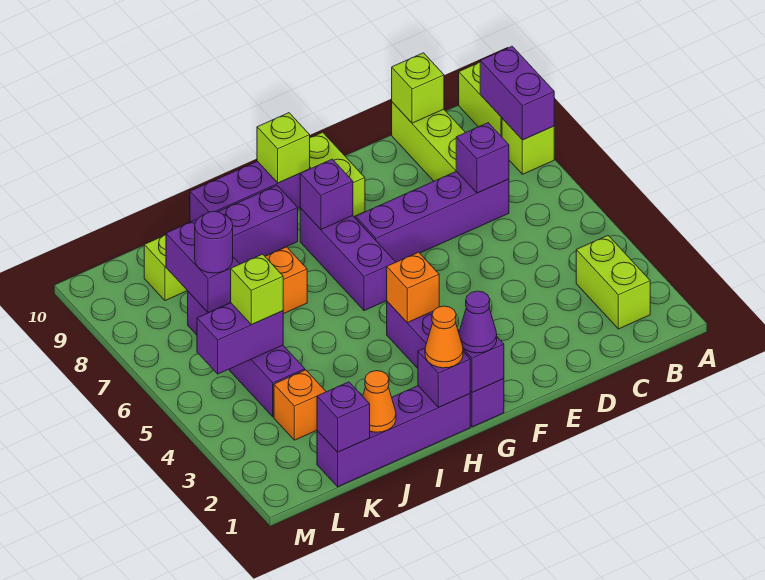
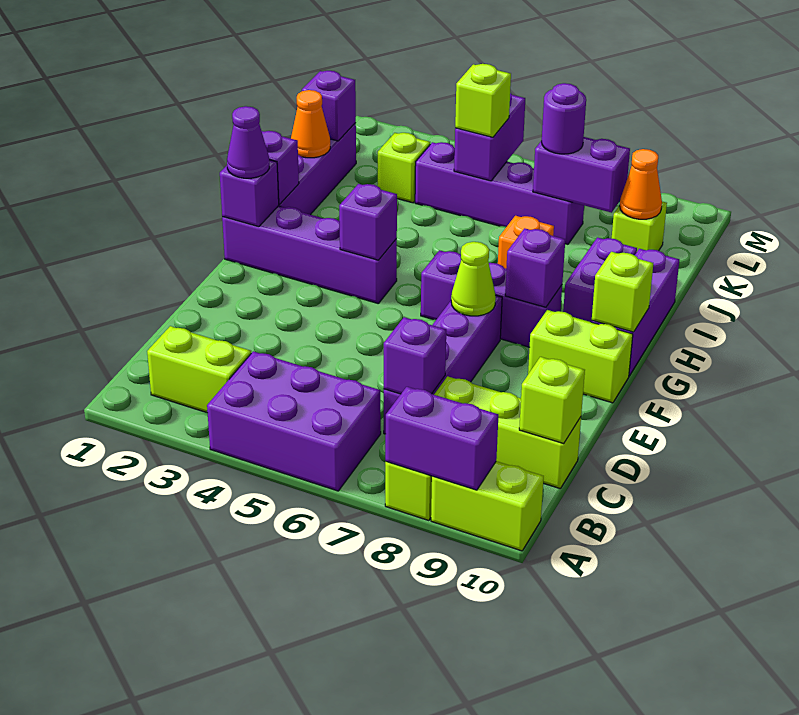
none -> purple brick A4:B6 level 1
none -> lime cone F7 level 2
orange brick G4 level 2 -> purple brick G4 level 2
orange cone H1 level 3 -> orange cone K9 level 2
orange brick K3 level 1 -> lime brick K3 level 1

